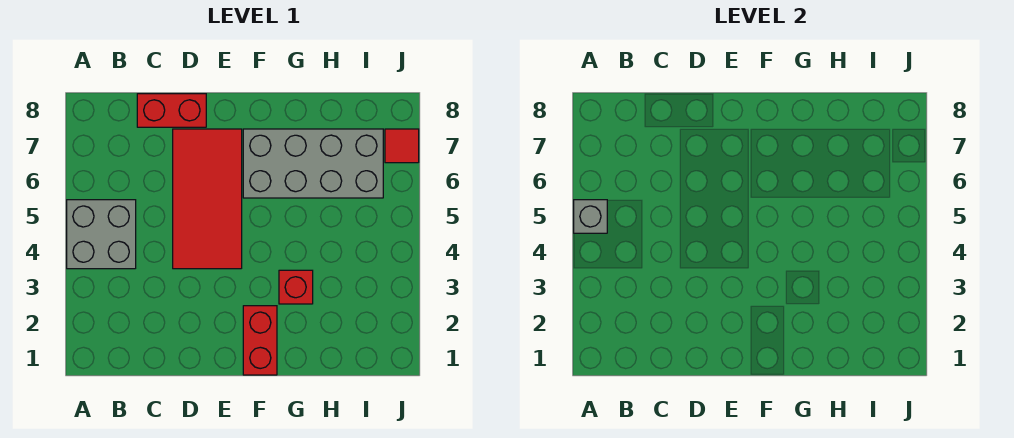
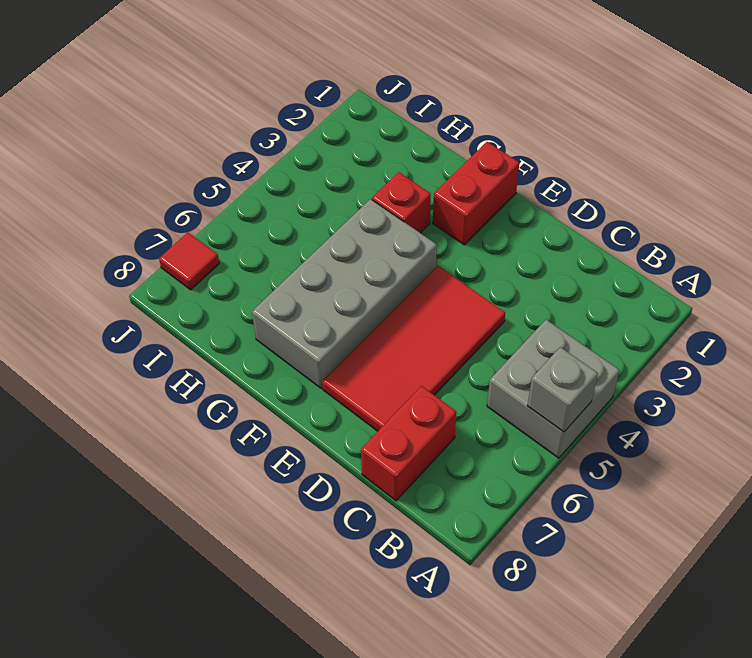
red brick C8:D8 level 1 -> red brick C7:C8 level 1
grey brick F6:I7 level 1 -> grey brick F4:G7 level 1

